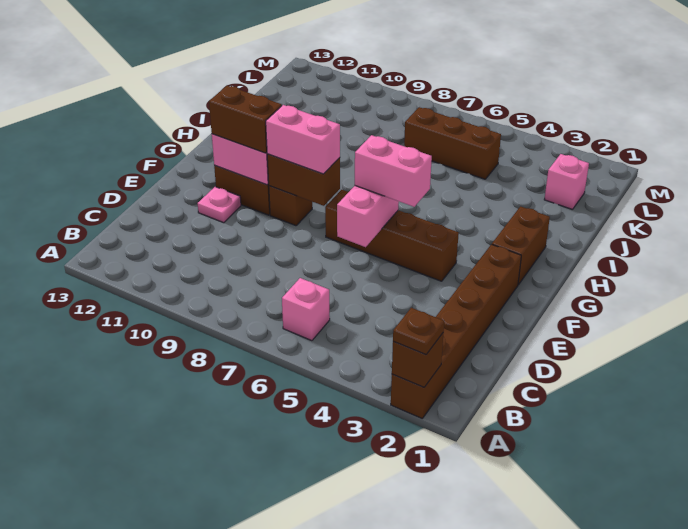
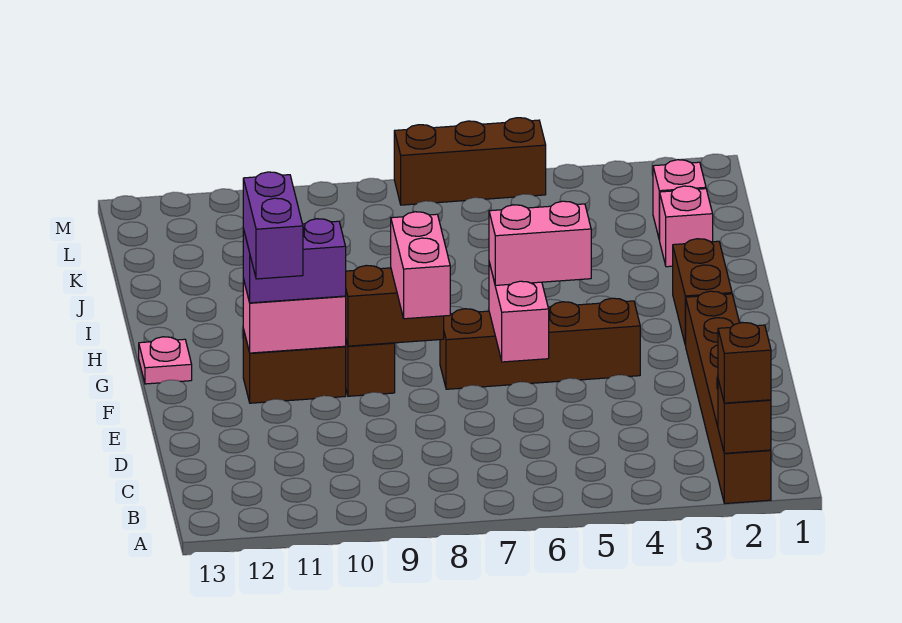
brown plate A2 level 3 -> brown brick A2 level 3
pink brick B6 level 1 -> pink brick J2 level 1
pink plate E11 level 1 -> pink plate G13 level 1
none -> purple brick E11:F11 level 4
pink brick F8:F9 level 3 -> pink brick E8:F8 level 3
brown brick F10:F11 level 3 -> purple brick F10:F11 level 3
brown brick K5:K7 level 1 -> brown brick M5:M7 level 1

